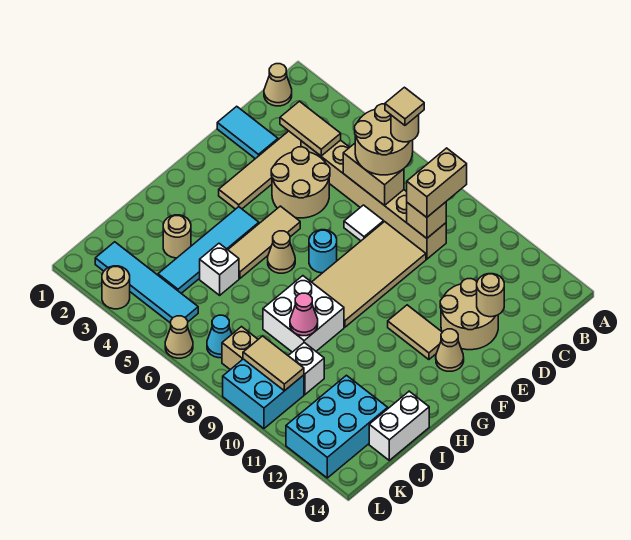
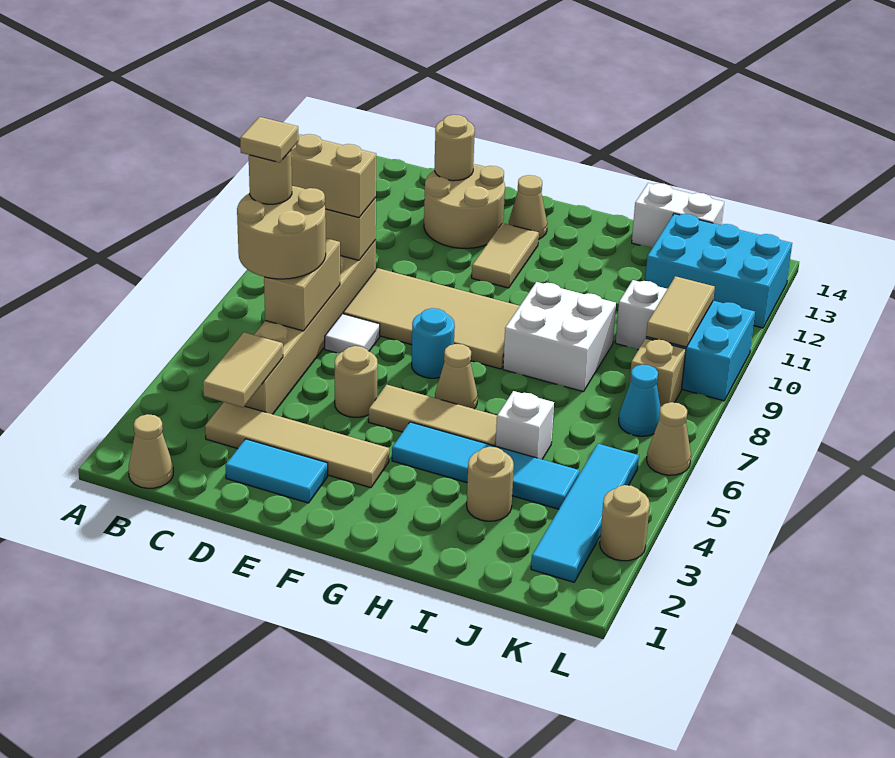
cyan tile D1:D2 level 1 -> cyan tile D2:E2 level 1
tan round brick D4:E5 level 1 -> tan round brick E5 level 1
pink cone I9 level 2 -> none

